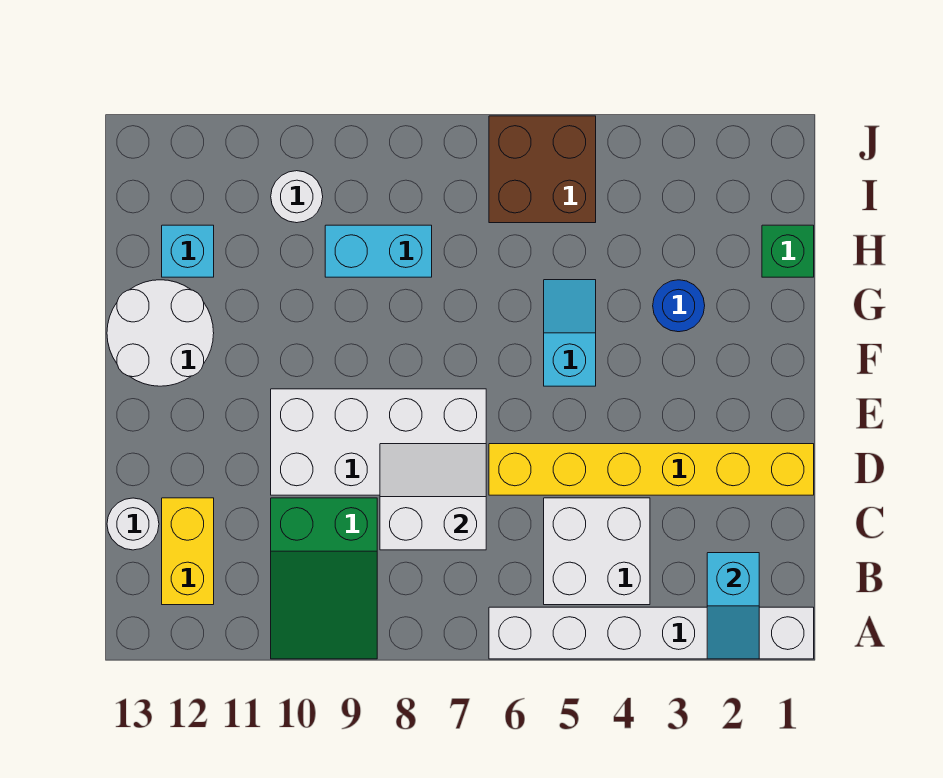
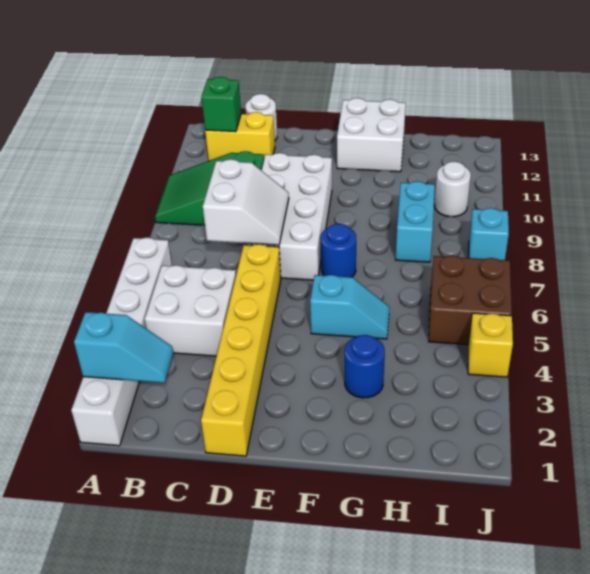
cyan slope A2:B2 level 2 top B -> cyan slope A2:B2 level 2 top A
none -> blue round brick F7 level 1
white round brick F12:G13 level 1 -> white brick F12:G13 level 1
green brick H1 level 1 -> green brick B12 level 2
cyan brick H12 level 1 -> cyan brick J8 level 1
none -> yellow brick J4 level 1

